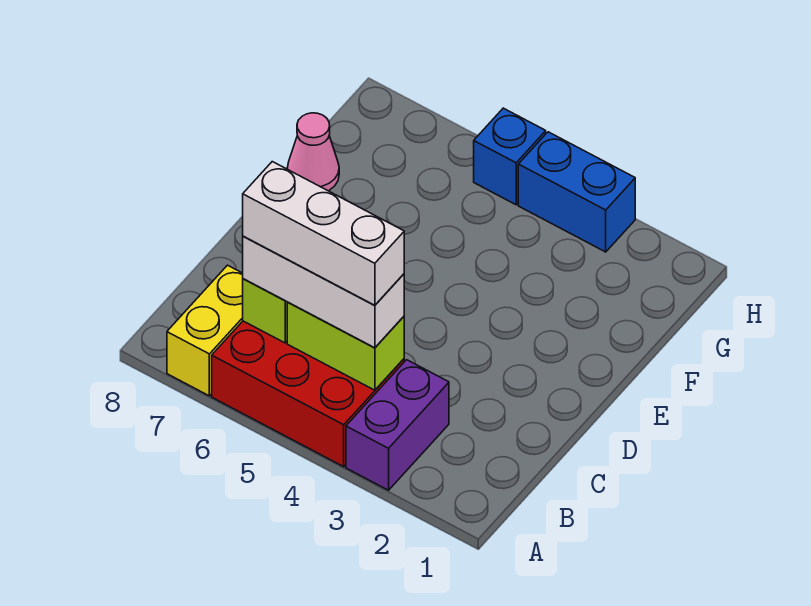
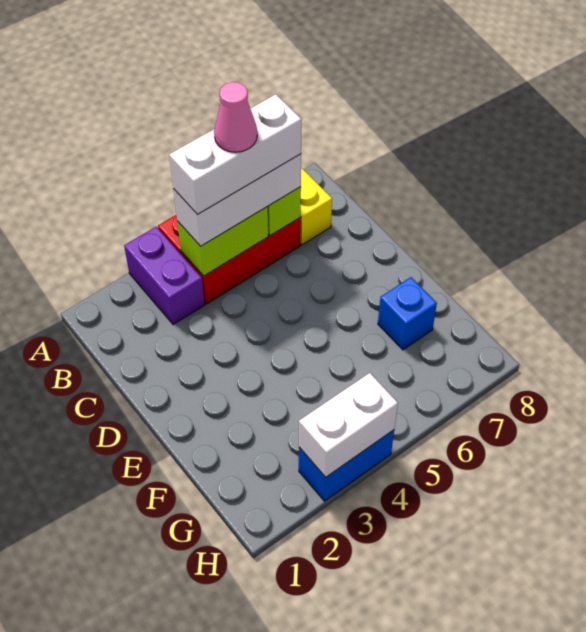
pink cone F8 level 1 -> pink cone B5 level 5
none -> white brick H3:H4 level 2
blue brick H5 level 1 -> blue brick F7 level 1

